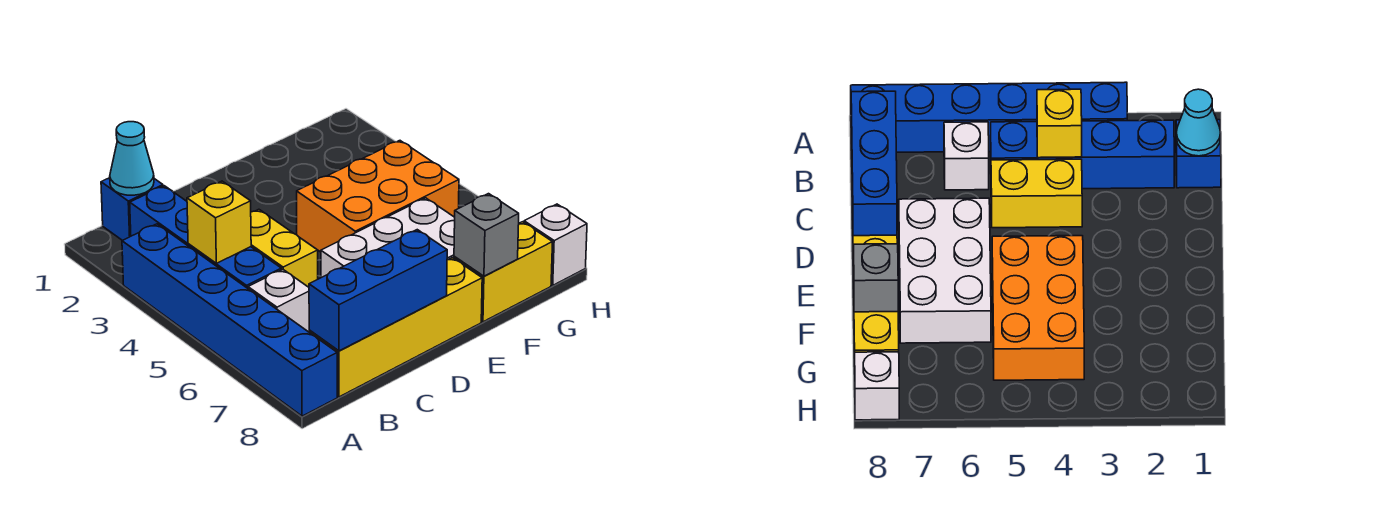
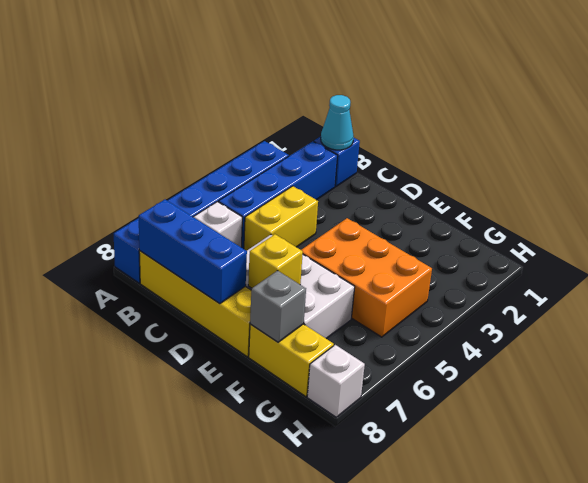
yellow brick B4 level 2 -> yellow brick E7 level 2

